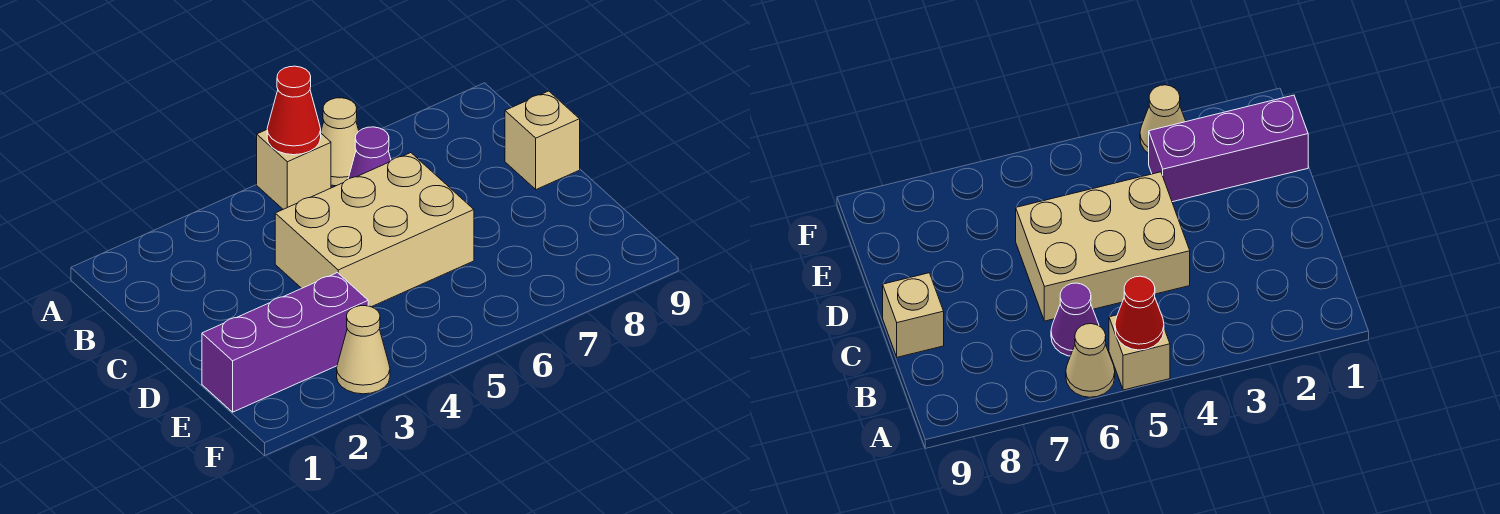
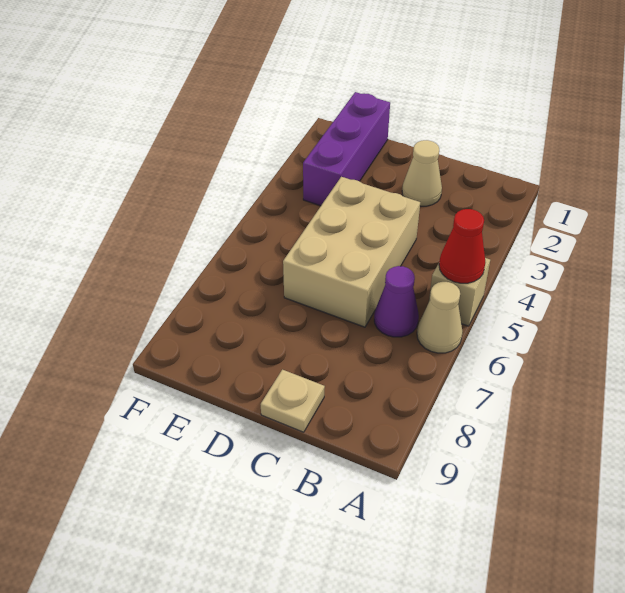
tan brick C9 level 1 -> tan plate C9 level 1
tan cone F3 level 1 -> tan cone C2 level 1

